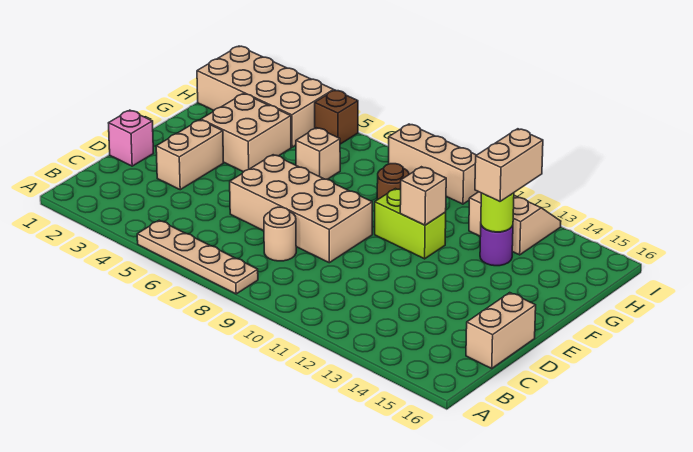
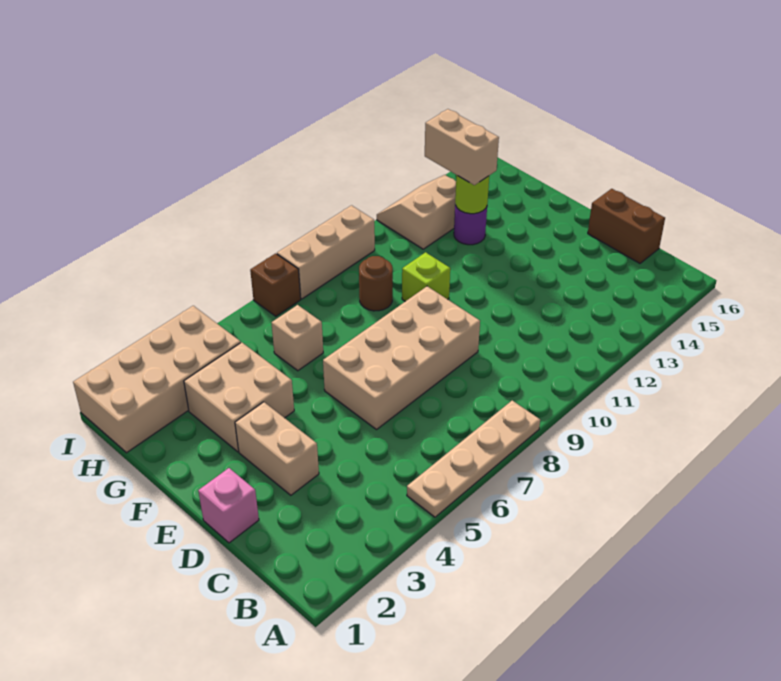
tan round brick C8 level 1 -> none
tan brick C16:D16 level 1 -> brown brick C16:D16 level 1
lime brick F10:F11 level 1 -> lime brick F10 level 1
tan brick F11 level 2 -> none
brown brick I5 level 1 -> brown brick I7 level 1

